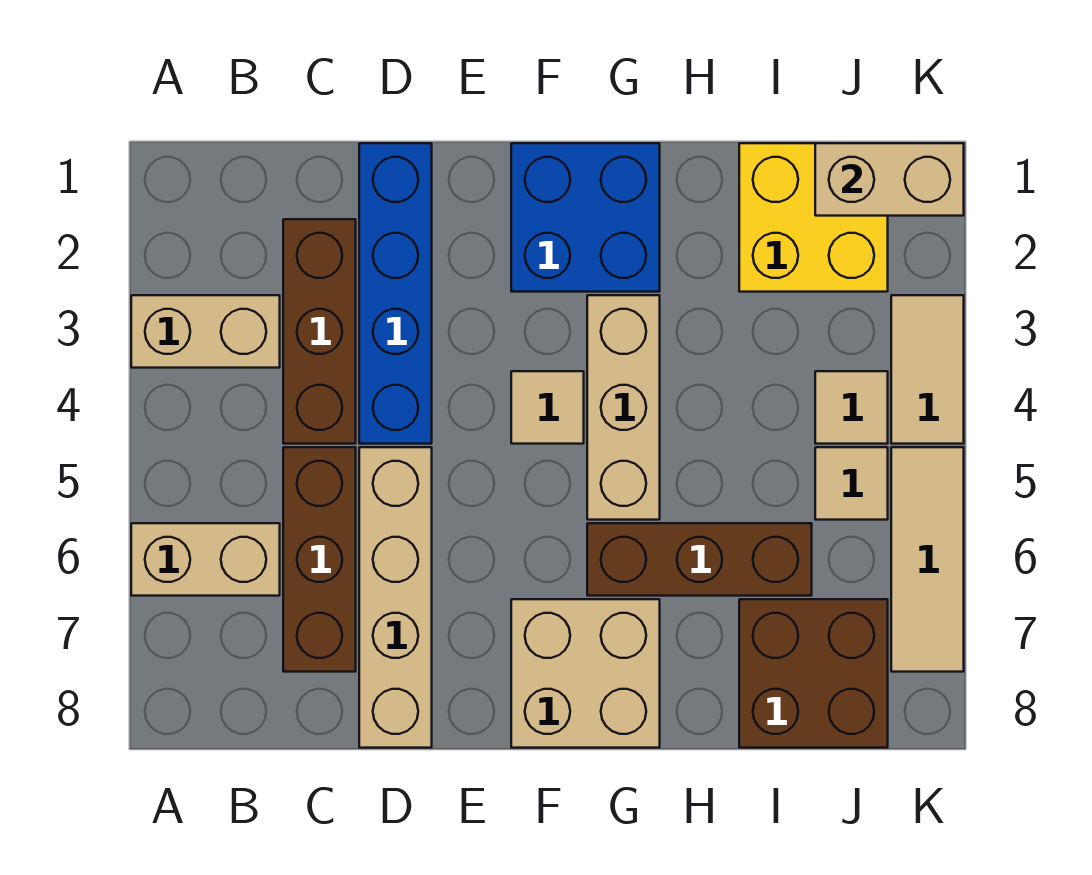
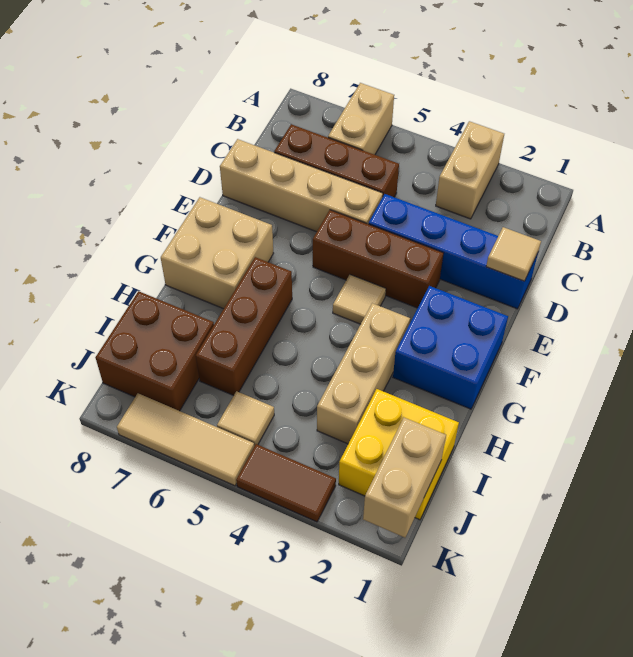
brown brick C2:C4 level 1 -> brown brick E3:E5 level 1
tan brick G3:G5 level 1 -> tan brick G3:I3 level 1
tan tile J4 level 1 -> tan tile D1 level 2
tan tile K3:K4 level 1 -> brown tile K3:K4 level 1

